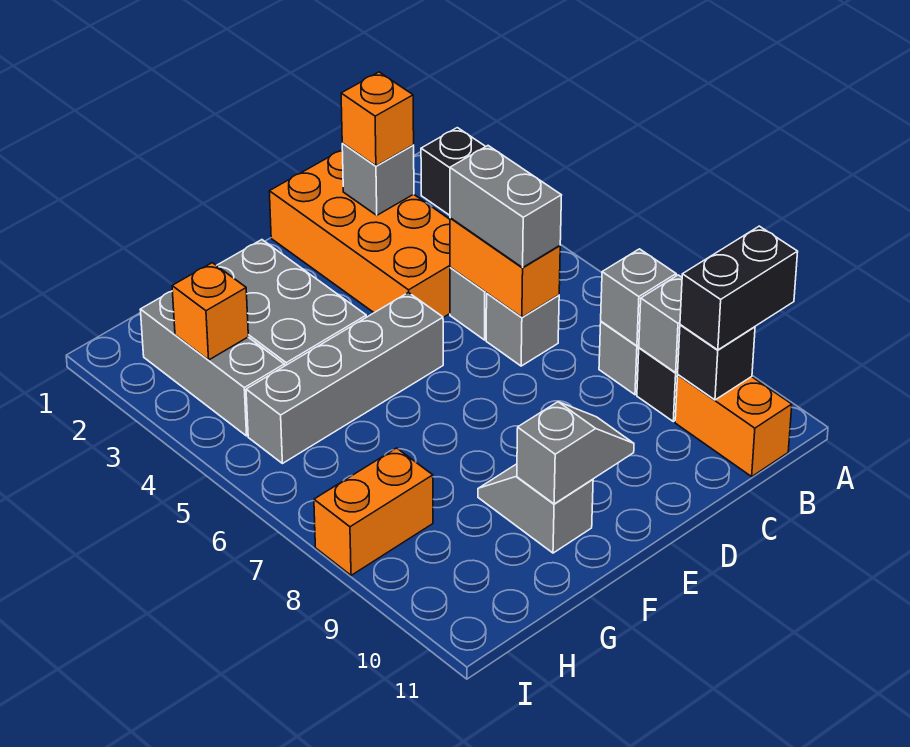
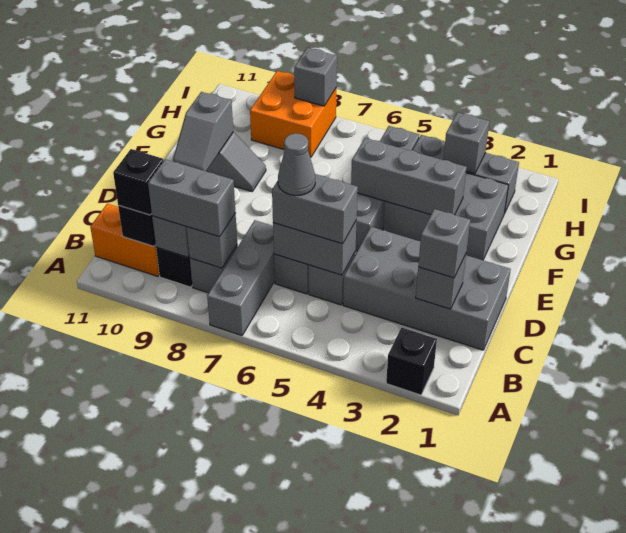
none -> grey brick A7:C7 level 1
black brick A10:B10 level 3 -> black brick B10 level 3
none -> grey brick B8:B9 level 3
orange brick C1:D4 level 1 -> grey brick C1:D4 level 1
orange brick C2 level 3 -> grey brick C2 level 3
orange brick C5:C6 level 2 -> grey brick C5:C6 level 2
none -> grey cone C6 level 4
none -> grey brick F3:F5 level 2
orange brick H3 level 2 -> grey brick H3 level 2
orange brick H8:I8 level 1 -> orange brick H8:I9 level 1
none -> grey brick I8 level 2

